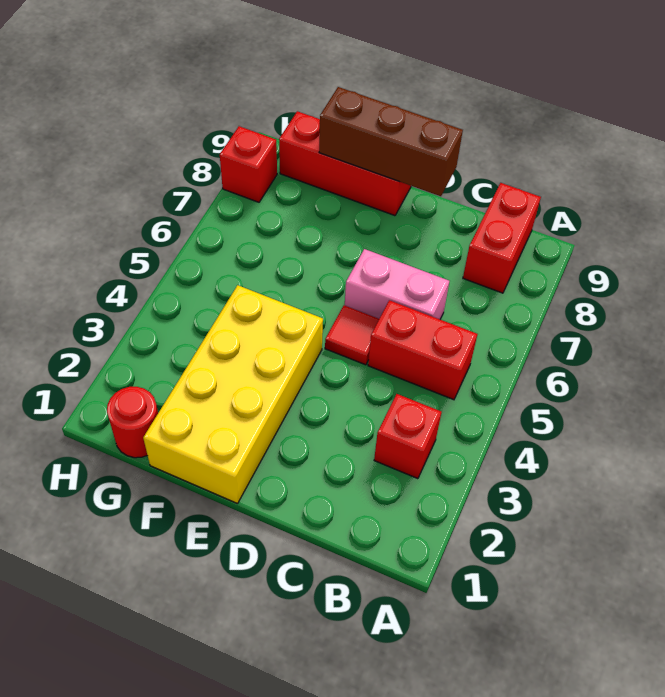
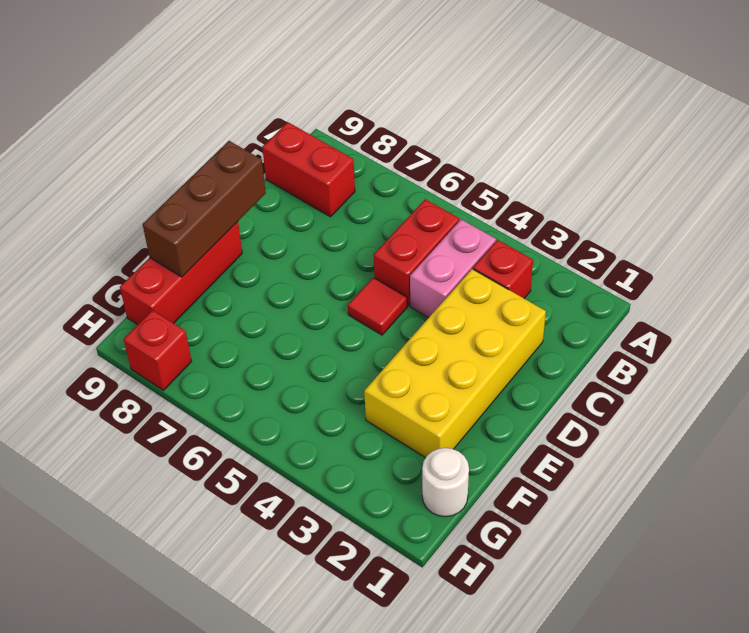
pink brick C6:D6 level 1 -> pink brick B4:C4 level 1
yellow brick E1:F4 level 1 -> yellow brick C2:F3 level 1
red round brick G1 level 1 -> white round brick G1 level 1

